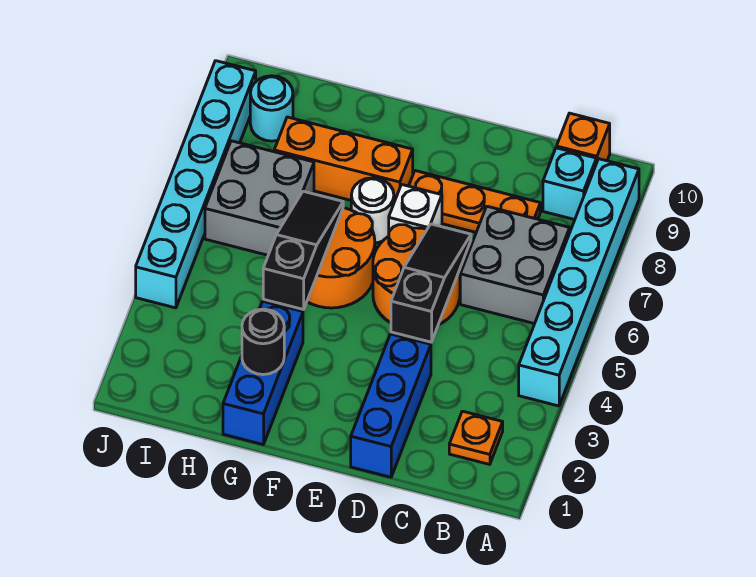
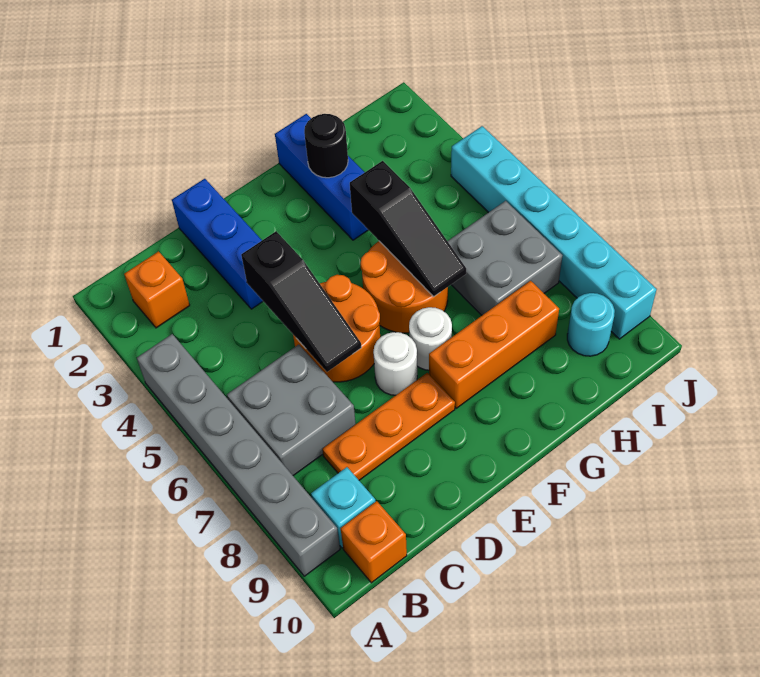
cyan brick A4:A9 level 1 -> grey brick A4:A9 level 1
orange plate B2 level 1 -> orange brick B2 level 1
white brick E7 level 1 -> white round brick E7 level 1

